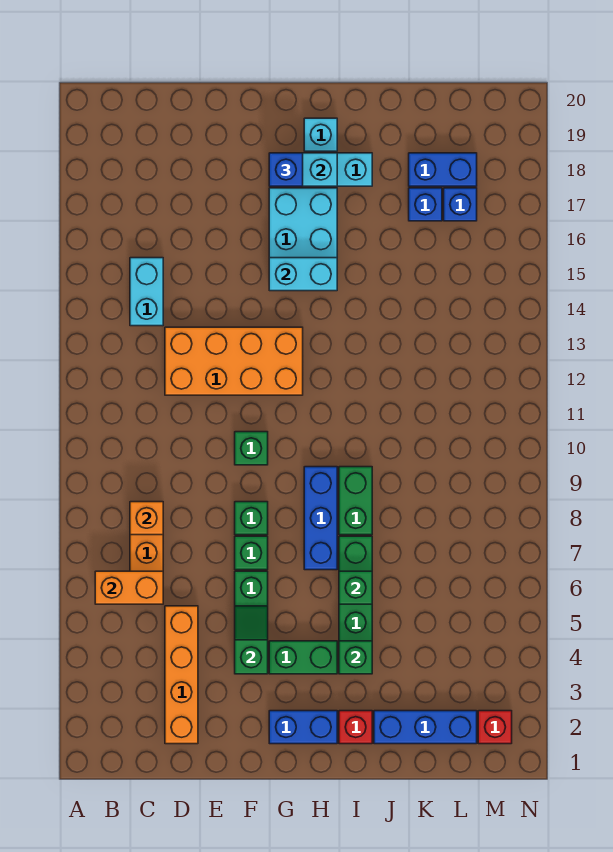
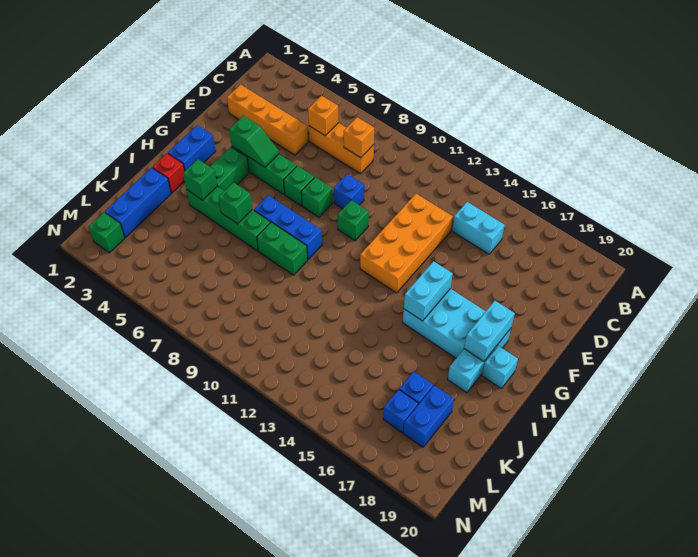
orange brick B6:C6 level 2 -> orange brick C6 level 2
blue brick G18 level 3 -> blue brick E9 level 1
red brick M2 level 1 -> green brick M2 level 1

